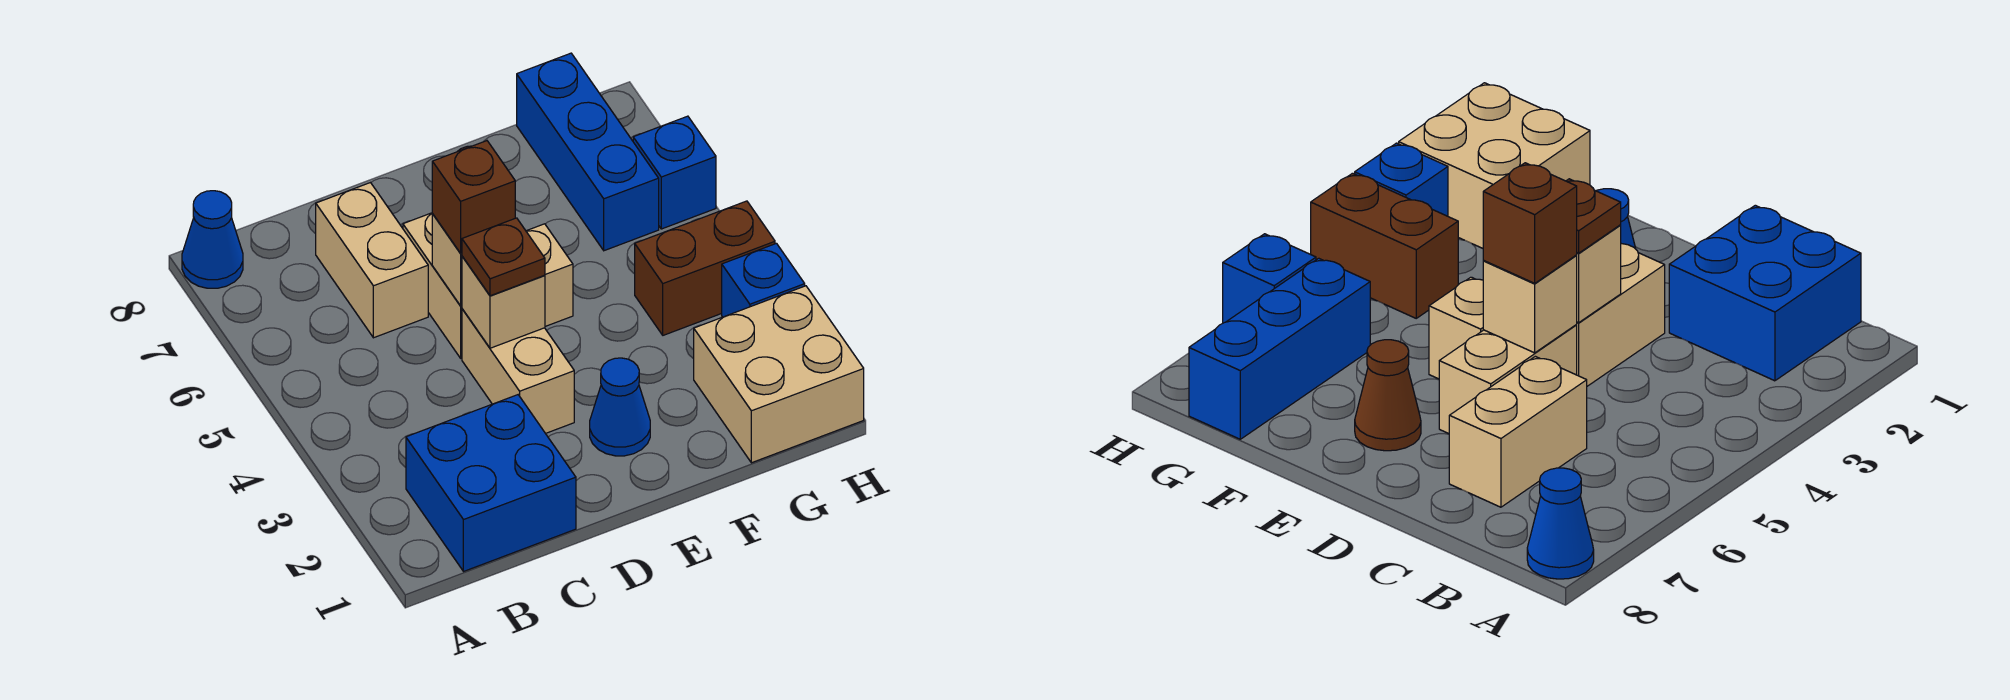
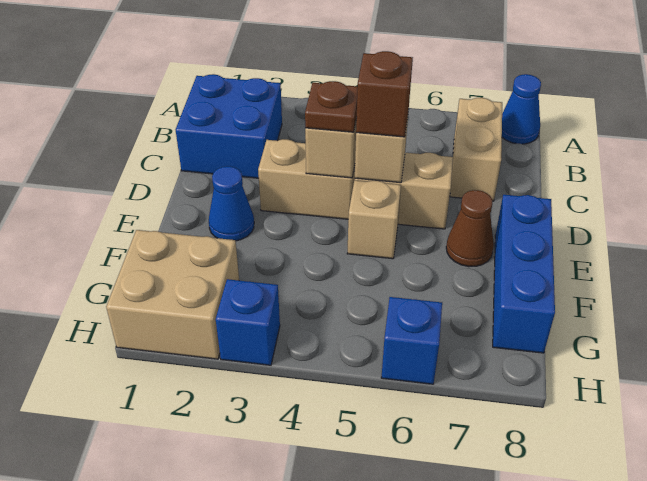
tan brick C6:C7 level 1 -> tan brick B7:C7 level 1
brown brick G4:H4 level 1 -> none
blue brick G6:G8 level 1 -> blue brick E8:G8 level 1

